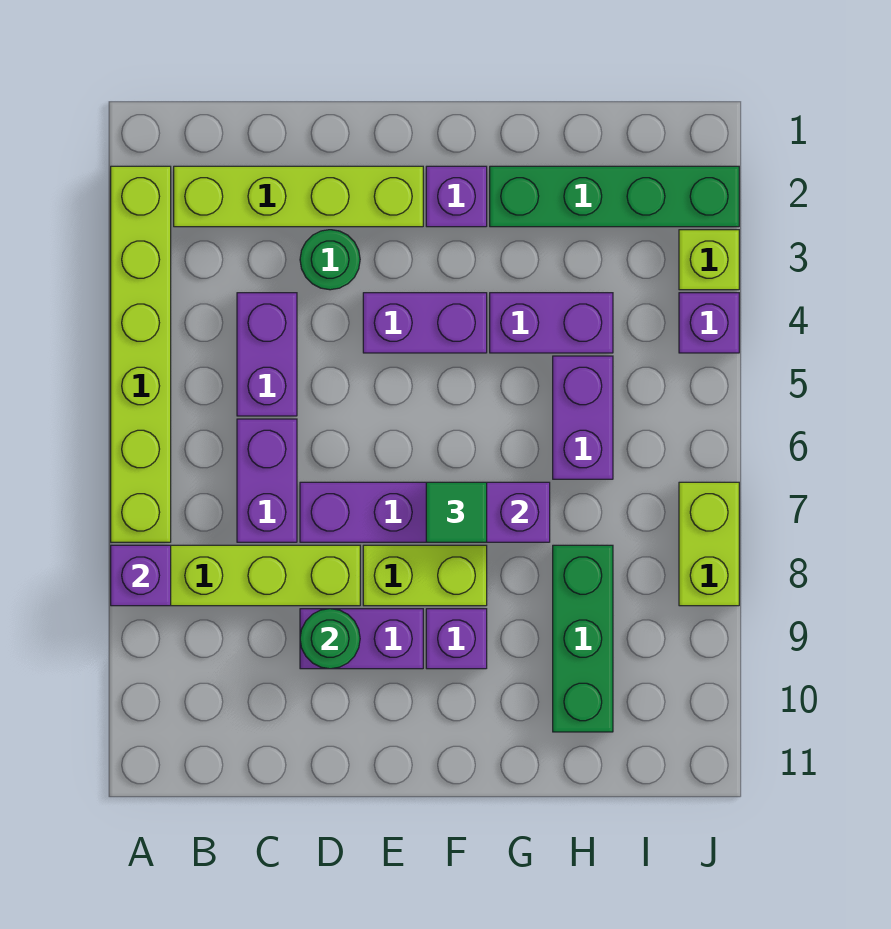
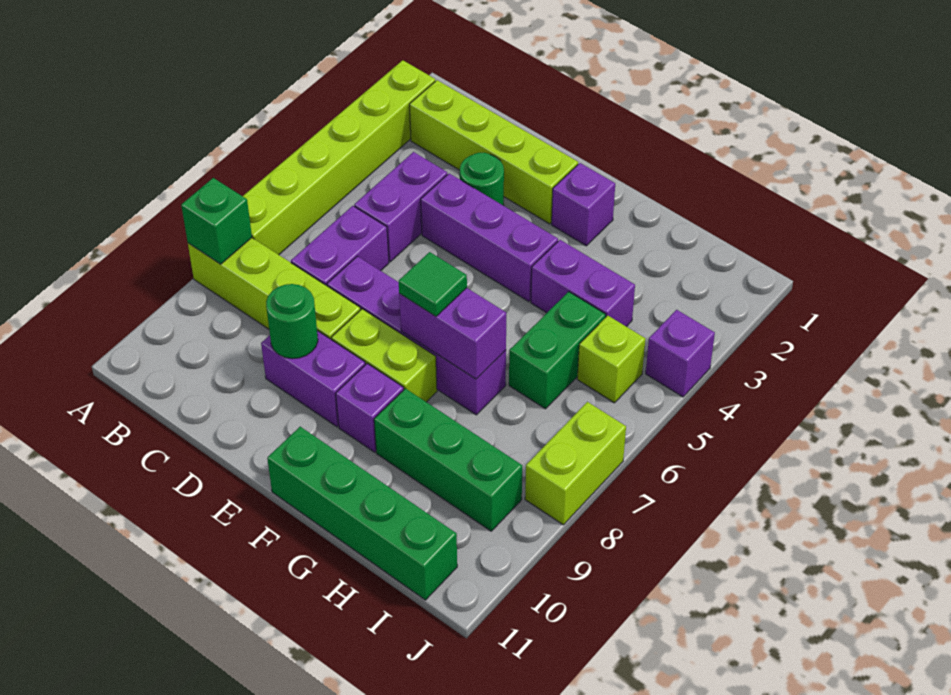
purple brick A8 level 2 -> green brick A8 level 2
purple brick E4:F4 level 1 -> purple brick D4:F4 level 1
green brick G2:J2 level 1 -> green brick F11:I11 level 1
purple brick H5:H6 level 1 -> green brick H5:H6 level 1
green brick H8:H10 level 1 -> green brick G9:I9 level 1
lime brick J3 level 1 -> lime brick I5 level 1

